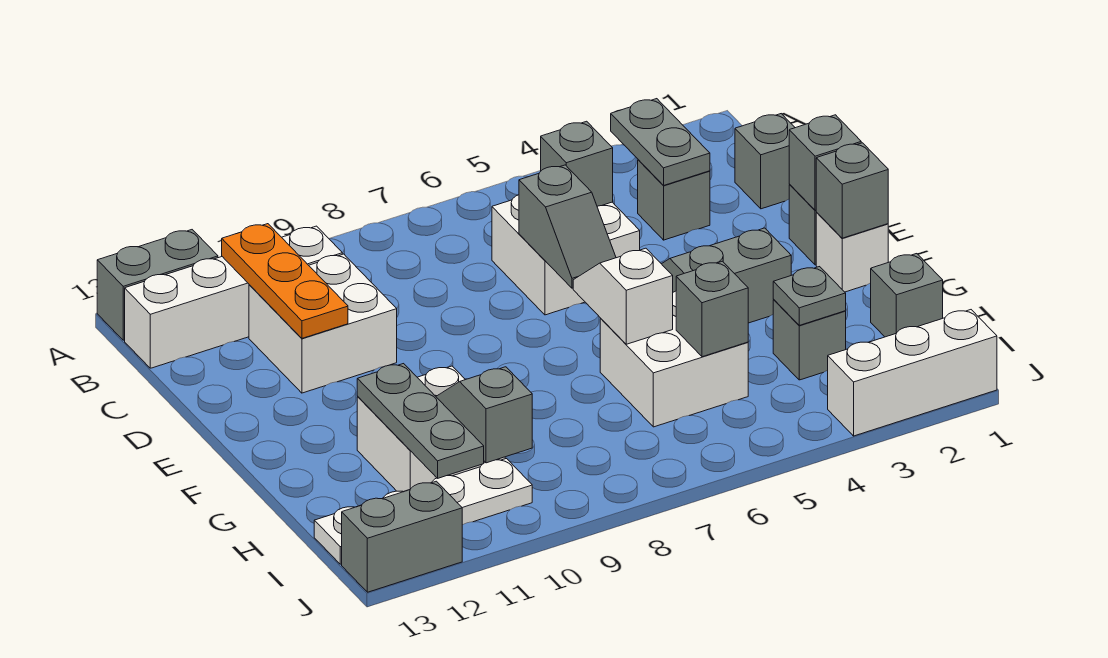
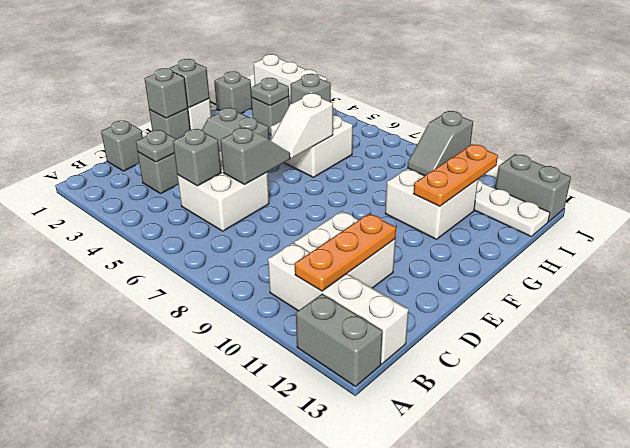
grey plate B3:C3 level 2 -> grey plate C3 level 2
grey plate G11:I11 level 2 -> orange plate G11:I11 level 2

